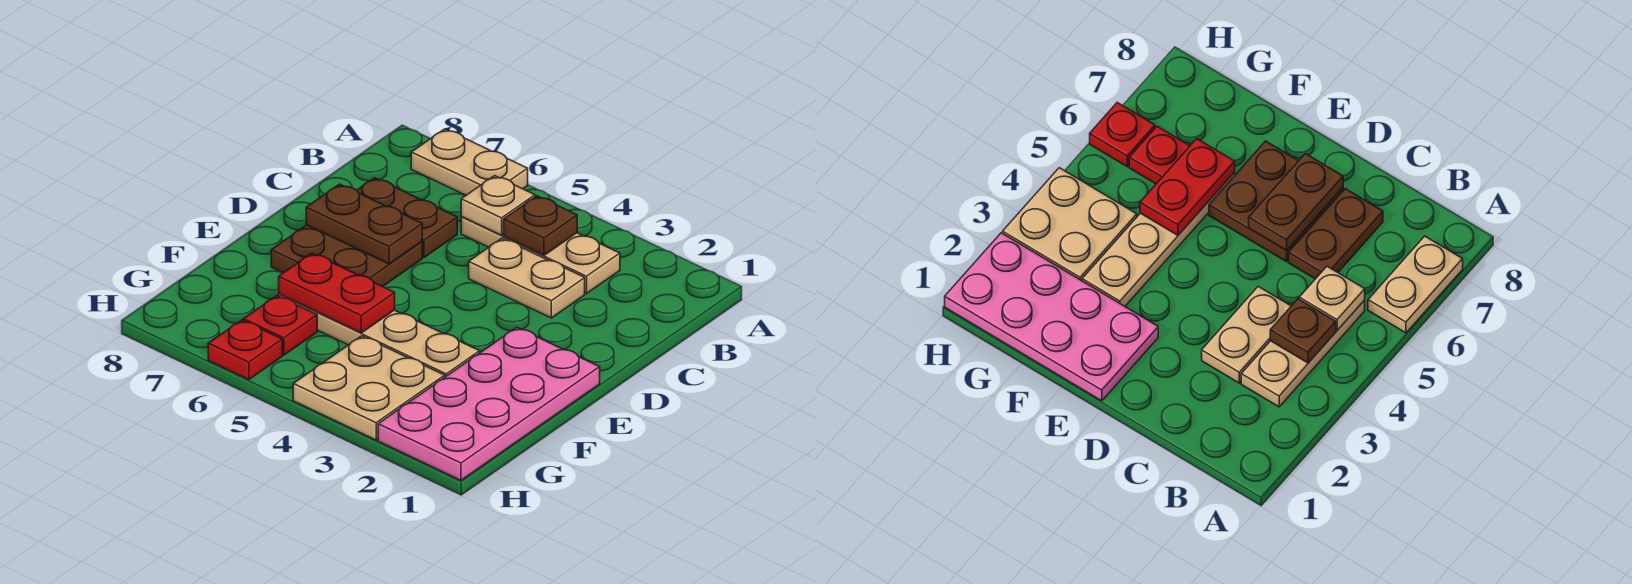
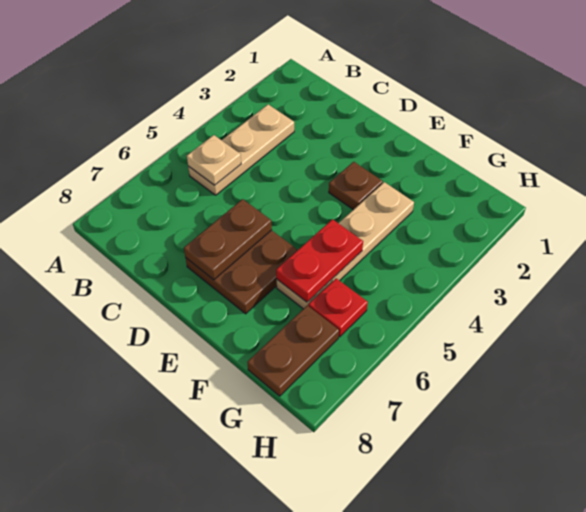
tan plate A6:A7 level 1 -> none
brown plate B4 level 2 -> brown plate E3 level 1
tan plate C3:C4 level 1 -> none
brown plate C6:C7 level 1 -> brown plate G7:G8 level 1
pink plate E1:H2 level 1 -> none
tan plate G3:H4 level 1 -> none
red plate H6 level 1 -> none

